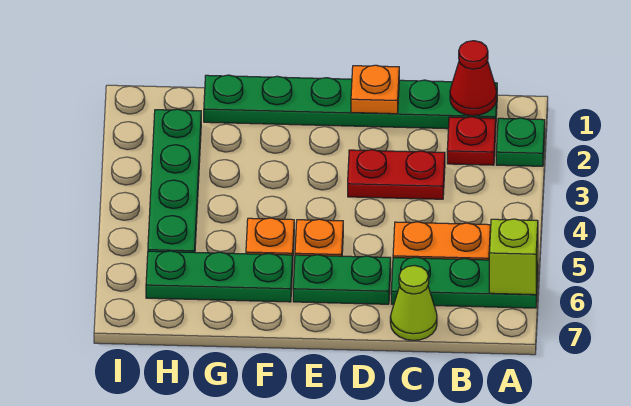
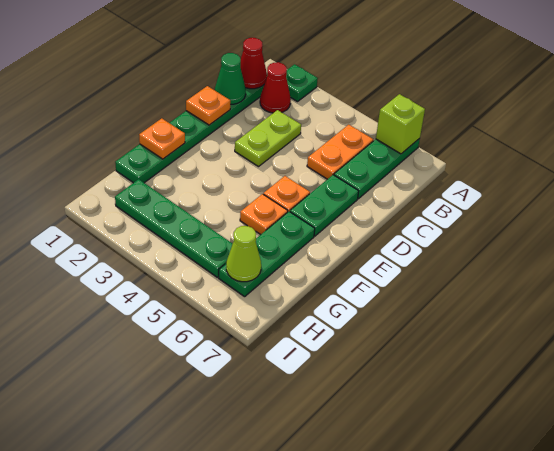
red plate B2 level 1 -> red cone B2 level 1
none -> green cone C1 level 2
red plate C3:D3 level 1 -> lime plate C3:D3 level 1
lime cone C7 level 1 -> lime cone H6 level 2
none -> orange plate F1 level 2

